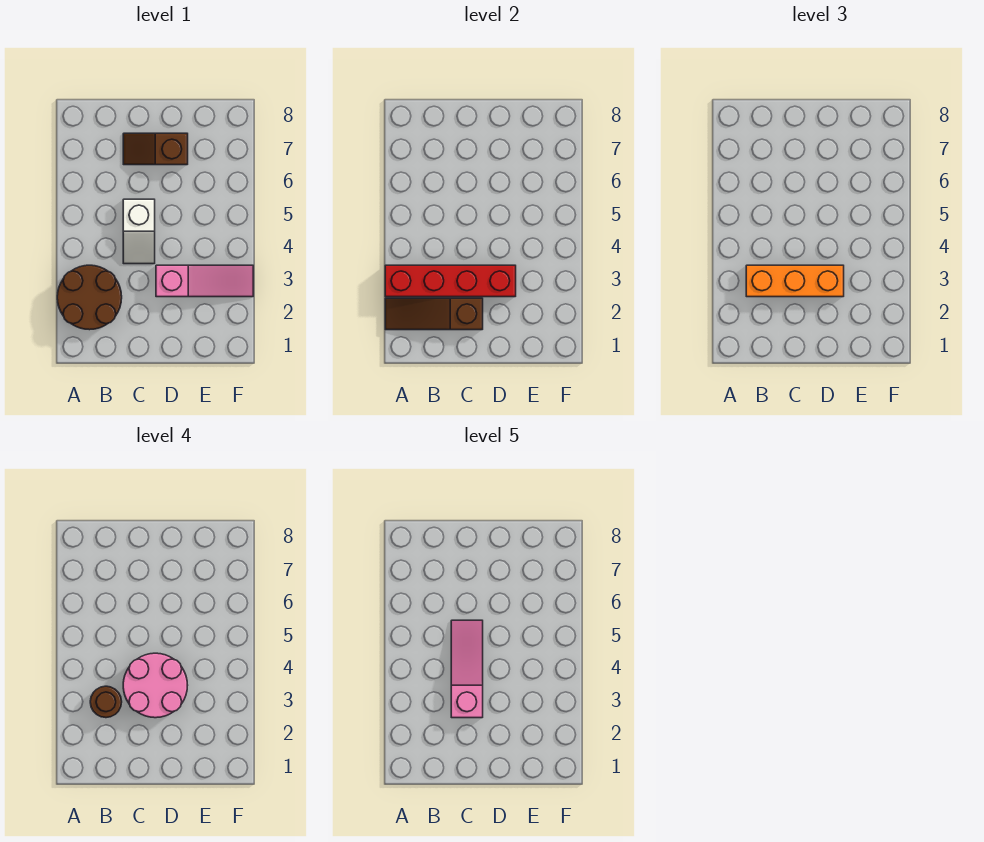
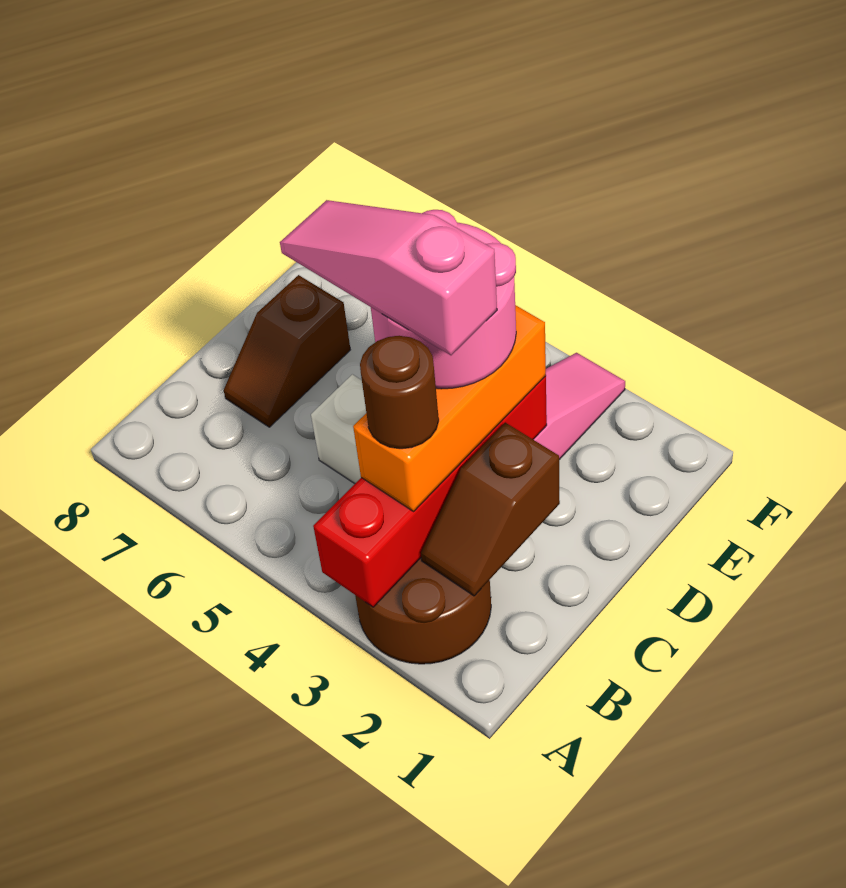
brown slope A2:C2 level 2 top C -> brown slope B2:C2 level 2 top C

